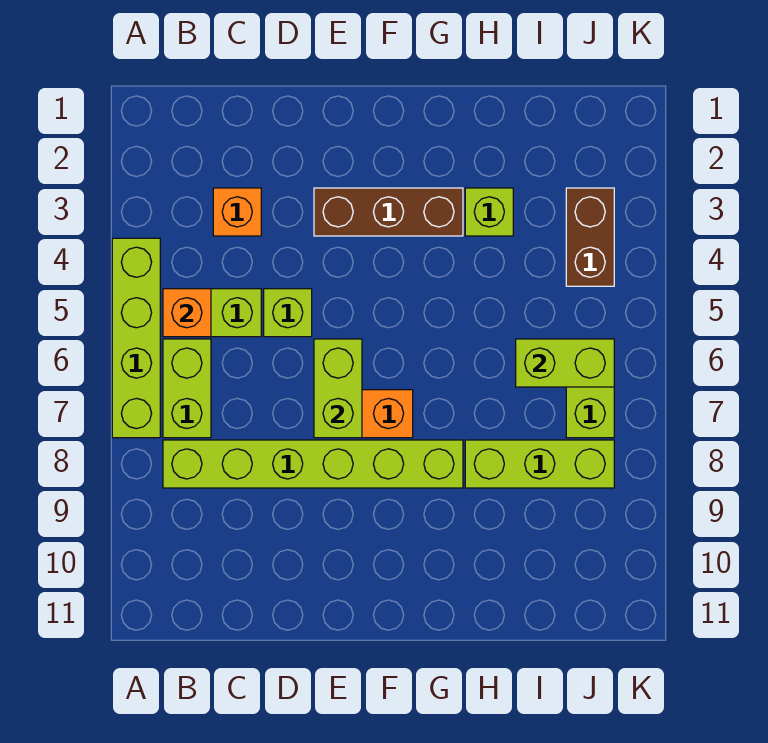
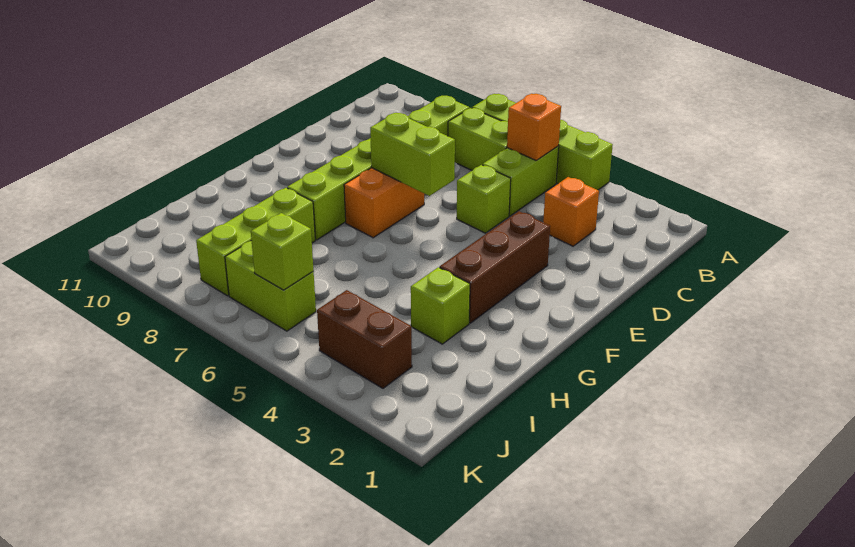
lime brick I6:J6 level 2 -> lime brick J6 level 2

